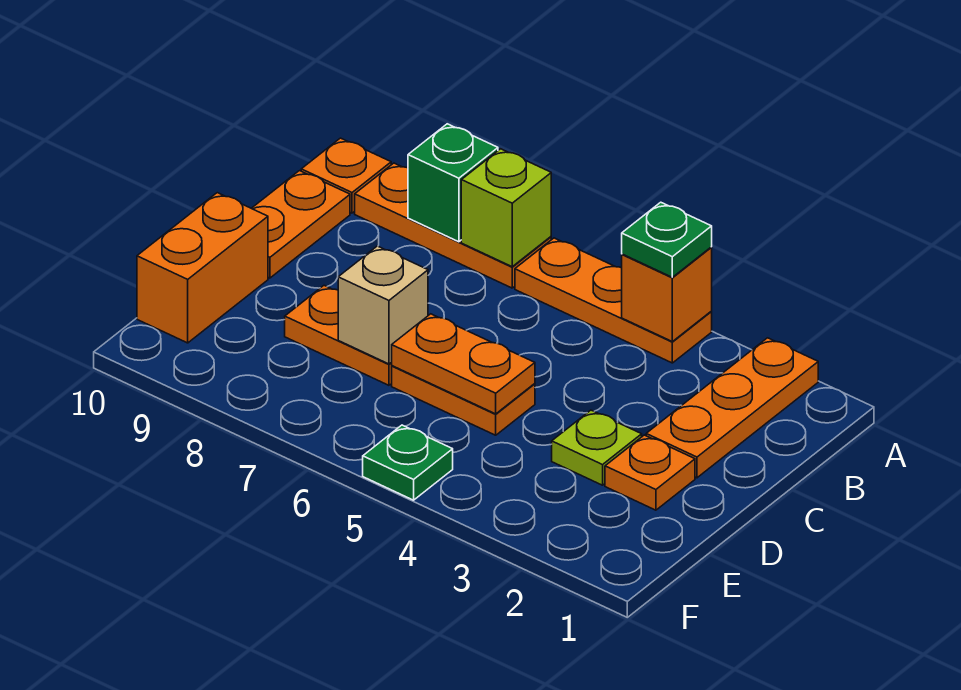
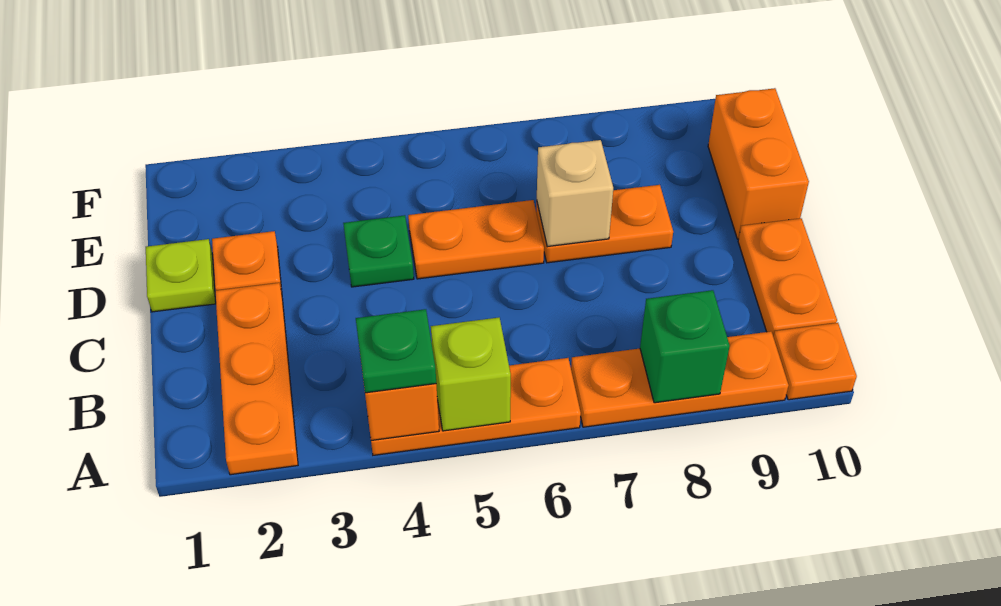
lime brick A7 level 2 -> lime brick A5 level 2
lime plate D3 level 1 -> lime plate D1 level 1
orange plate D5:D6 level 2 -> none
green plate F5 level 1 -> green plate D4 level 1

